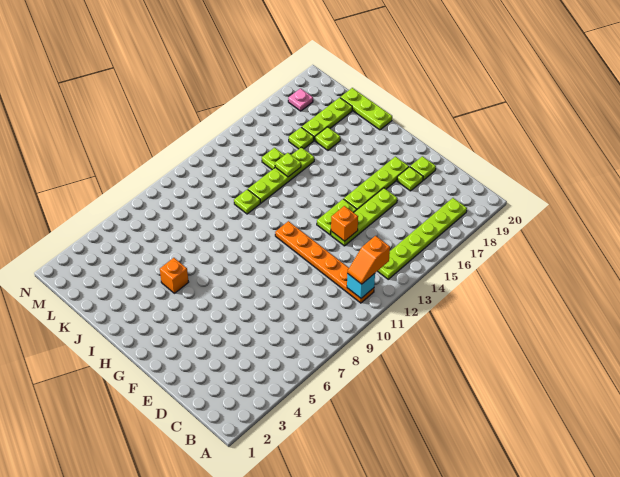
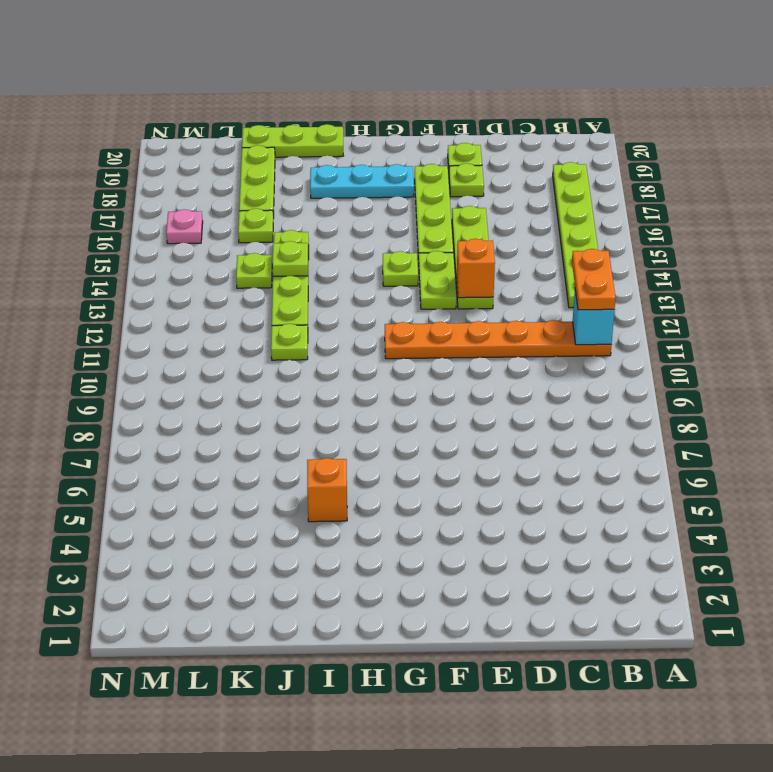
orange slope B11:B12 level 3 top 12 -> orange plate B11:B12 level 3
none -> cyan plate G18:I18 level 1
lime plate J17 level 1 -> lime plate G14 level 1
pink plate M18 level 1 -> pink plate M16 level 1

